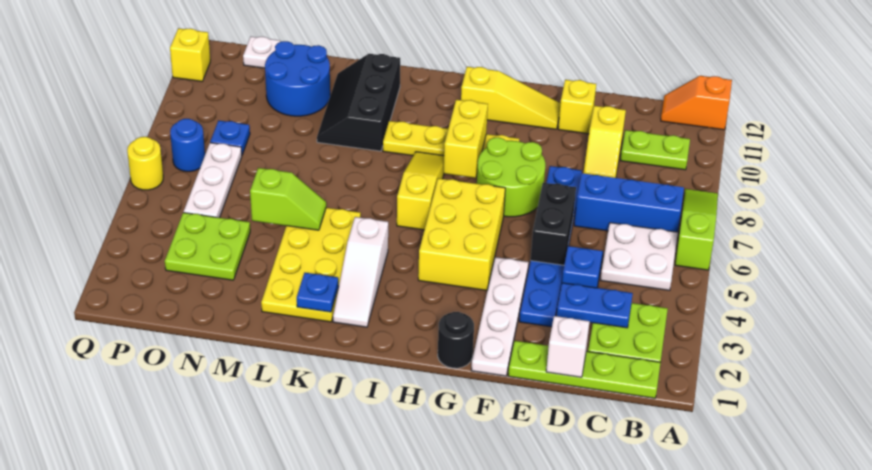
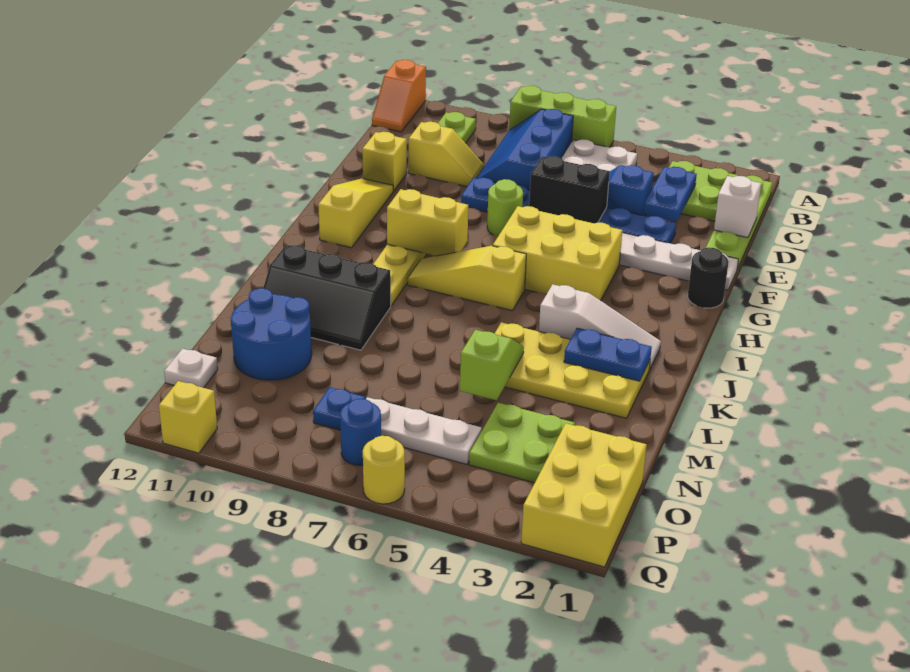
lime slope A6:A8 level 1 top 6 -> lime brick A6:A8 level 1
lime round brick F7:G8 level 1 -> lime round brick F7 level 1
blue plate K2 level 2 -> blue plate K2:K3 level 2
none -> yellow brick O1:Q2 level 1

